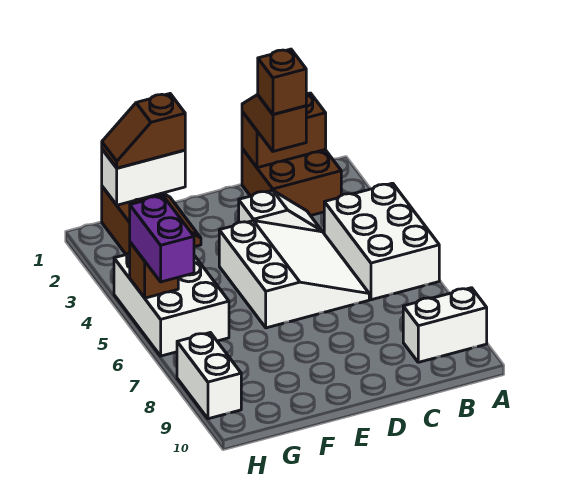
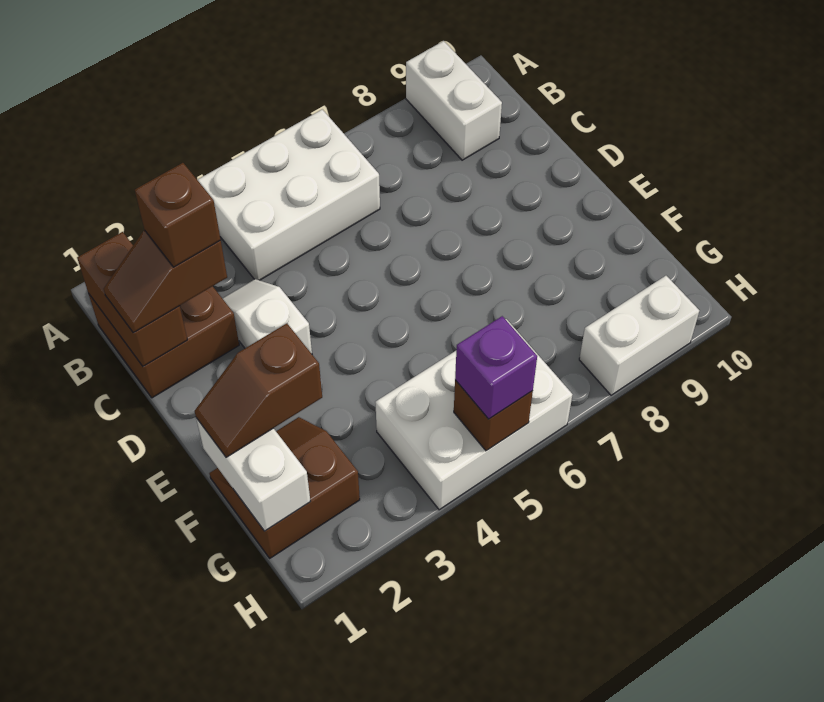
white slope C4:E6 level 1 top E -> none
brown slope F1:G1 level 3 top F -> brown slope F1:F2 level 3 top 2
purple brick H5:H6 level 3 -> purple brick H5 level 3

